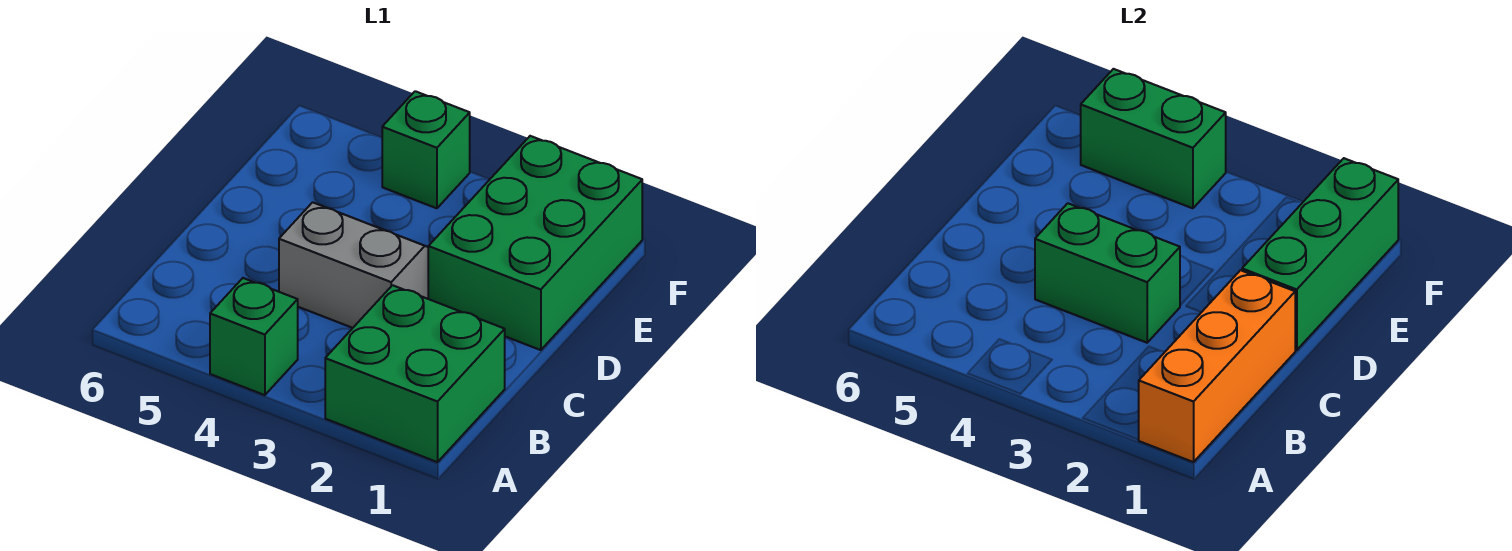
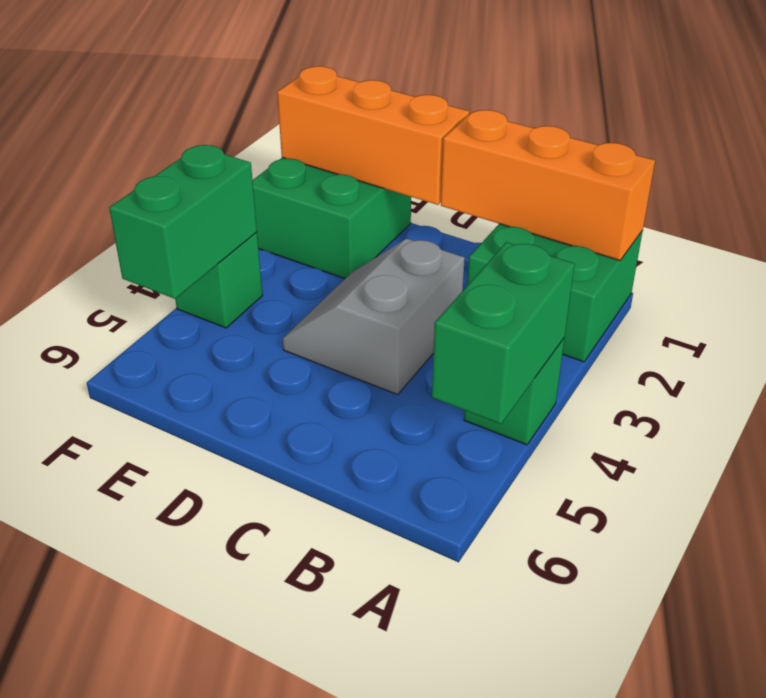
green brick C3:C4 level 2 -> green brick A4:A5 level 2
green brick D1:F2 level 1 -> green brick E1:F2 level 1
green brick D1:F1 level 2 -> orange brick D1:F1 level 2

